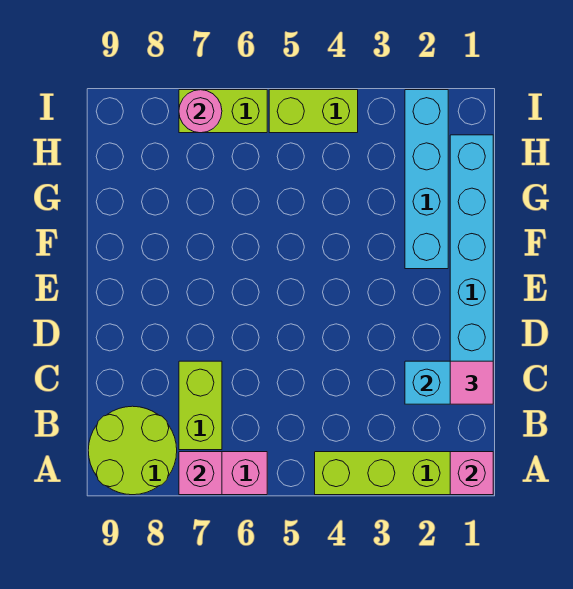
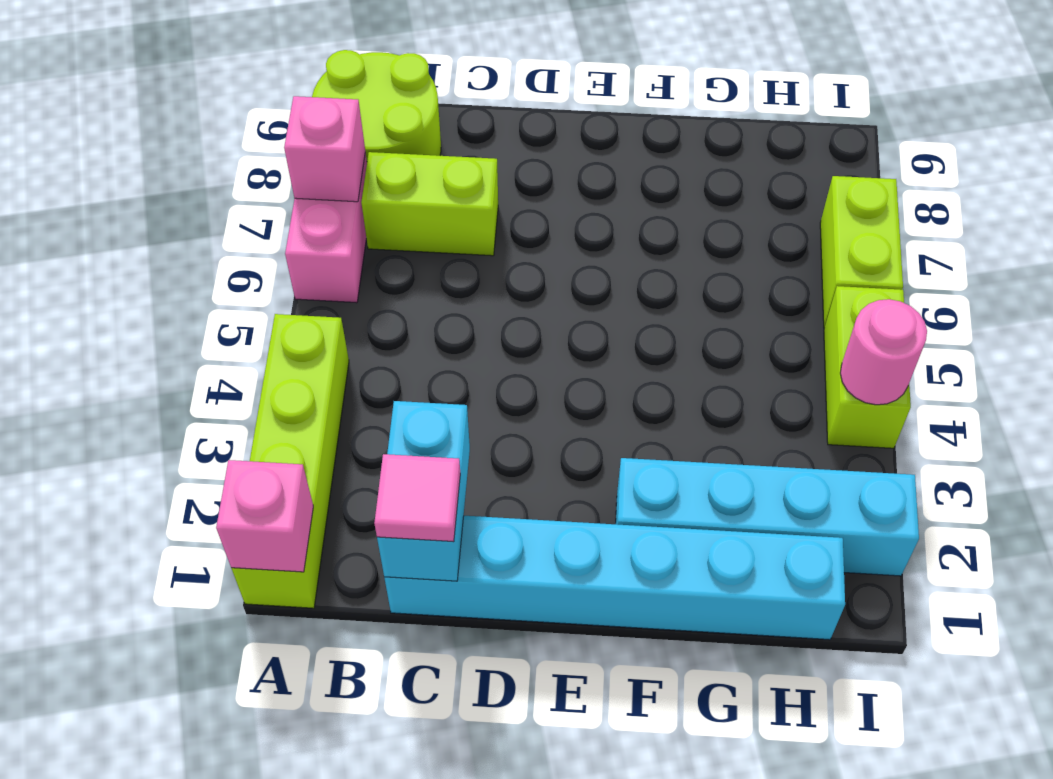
pink round brick I7 level 2 -> pink round brick I4 level 2

